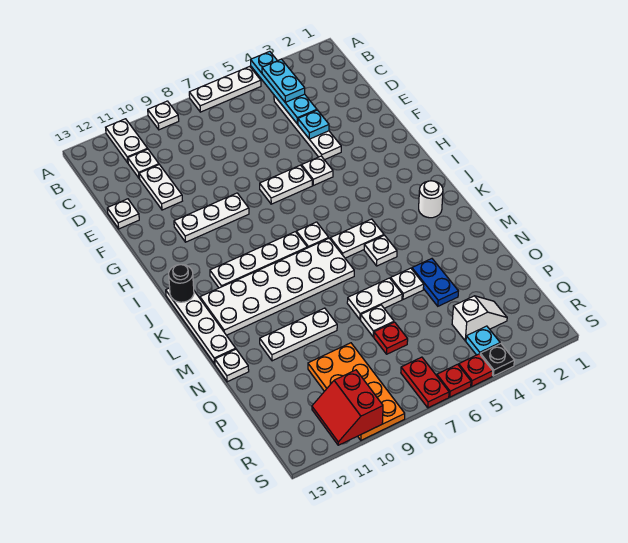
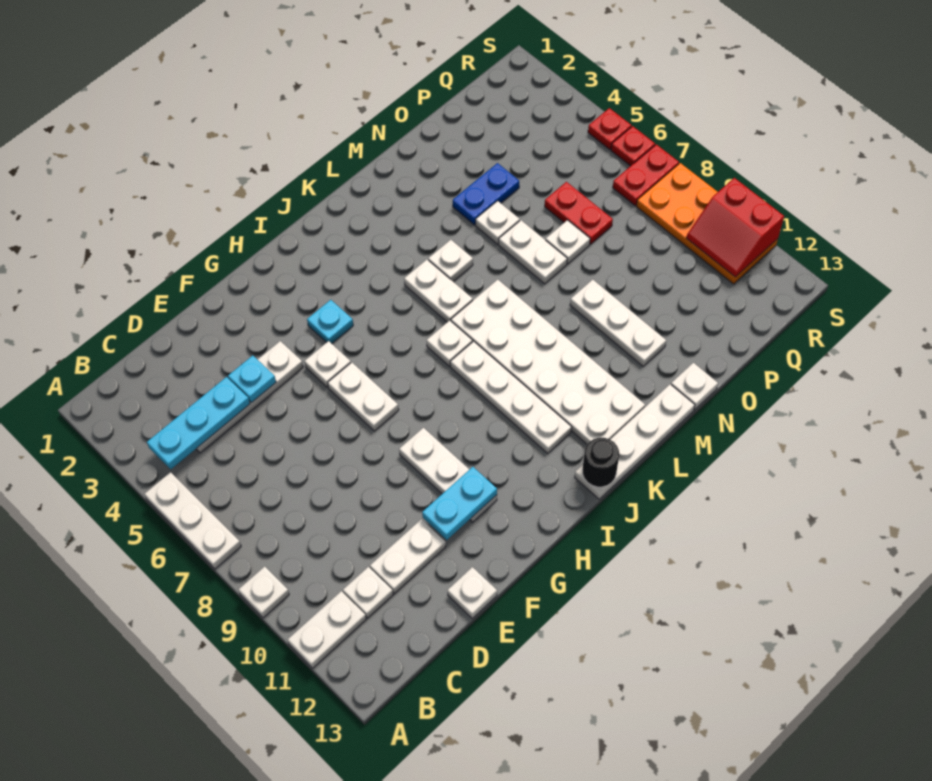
cyan plate A4:D4 level 2 -> cyan plate B4:D4 level 2
cyan plate B4:C4 level 3 -> cyan plate F11:G11 level 2
white round brick K2 level 1 -> none
red plate P7 level 1 -> red plate P6:P7 level 1
orange plate P9:S10 level 1 -> orange plate R8:S11 level 1
white slope Q3:Q4 level 1 top 4 -> none
cyan plate R4 level 1 -> cyan plate H4 level 1
red slope R10:S11 level 2 top 10 -> red slope R10:S11 level 2 top S
black plate S4 level 1 -> none

